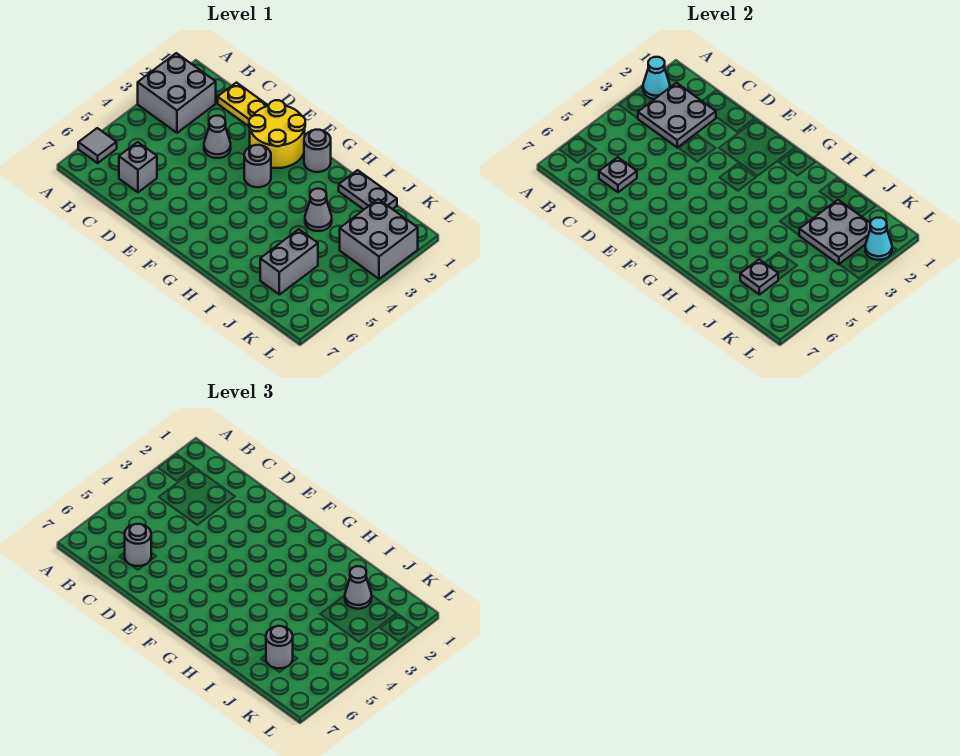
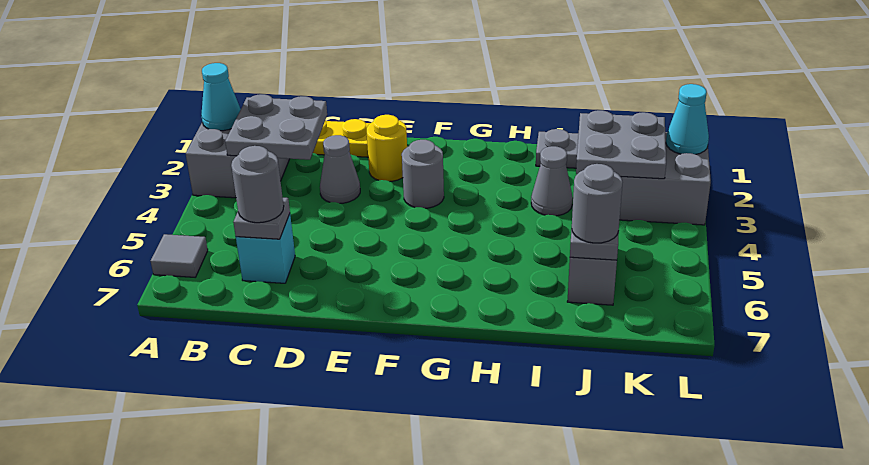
grey brick C6 level 1 -> cyan brick C6 level 1
yellow round brick E1:F2 level 1 -> yellow round brick E2 level 1
grey round brick G1 level 1 -> none
grey cone J2 level 3 -> none

